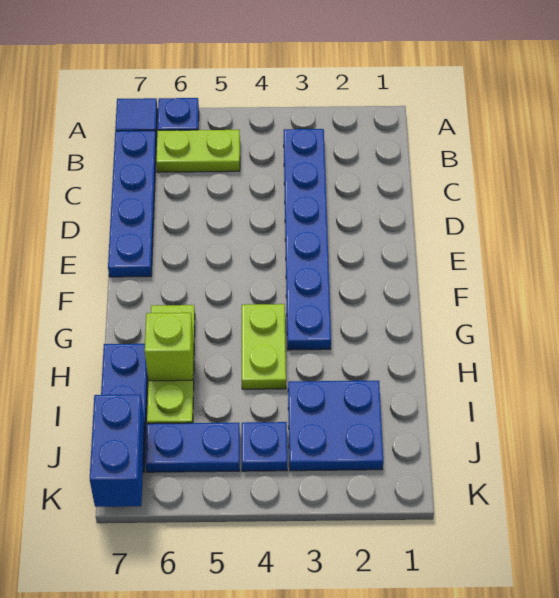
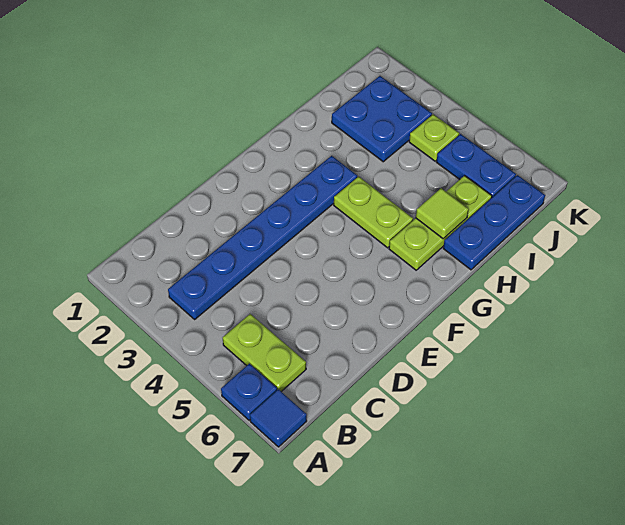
blue plate B7:E7 level 1 -> none
lime plate G4:H4 level 1 -> lime plate G4:G5 level 1
lime brick H6 level 2 -> lime tile H6 level 2
blue plate J4 level 1 -> lime plate J4 level 1
blue brick J7:K7 level 2 -> none

